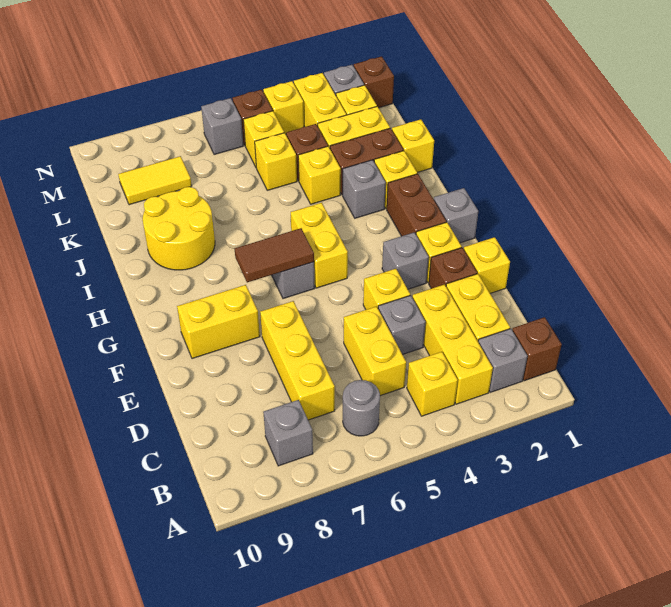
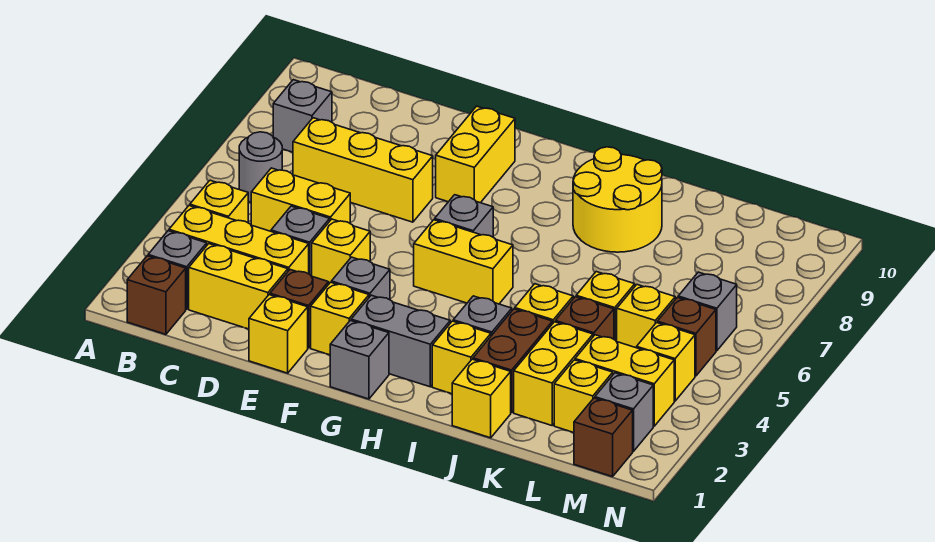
brown brick G2:H2 level 1 -> grey brick G2:H2 level 1
brown tile G6:G7 level 2 -> none
yellow tile L8:L9 level 1 -> none

